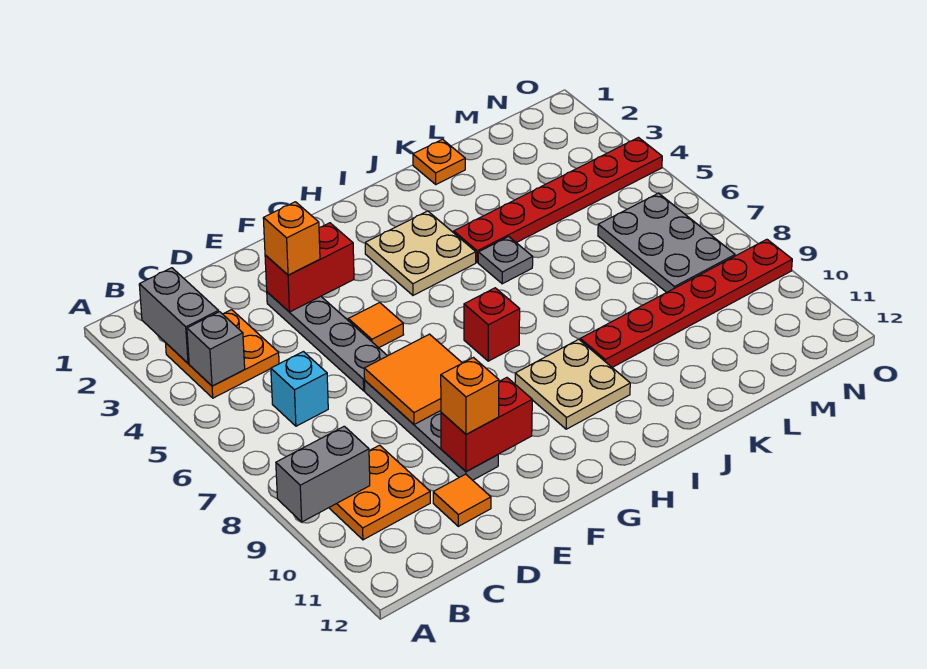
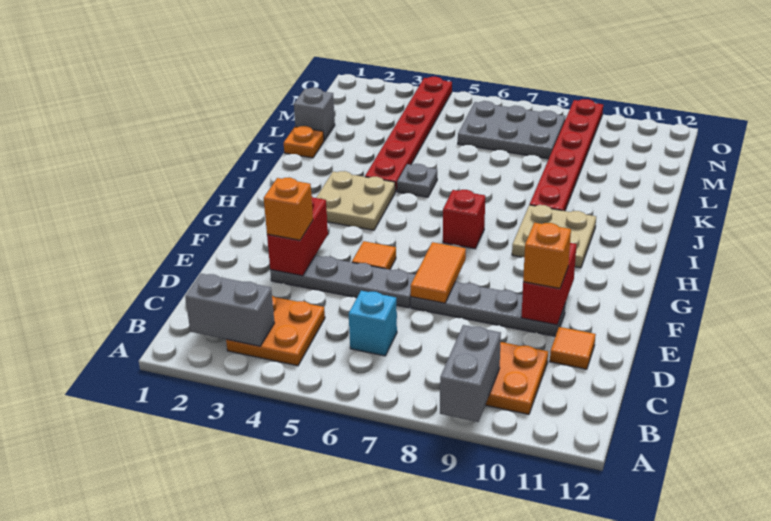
grey brick B4 level 2 -> grey brick L1 level 1
orange tile E7:F8 level 2 -> orange tile E7:F7 level 2

